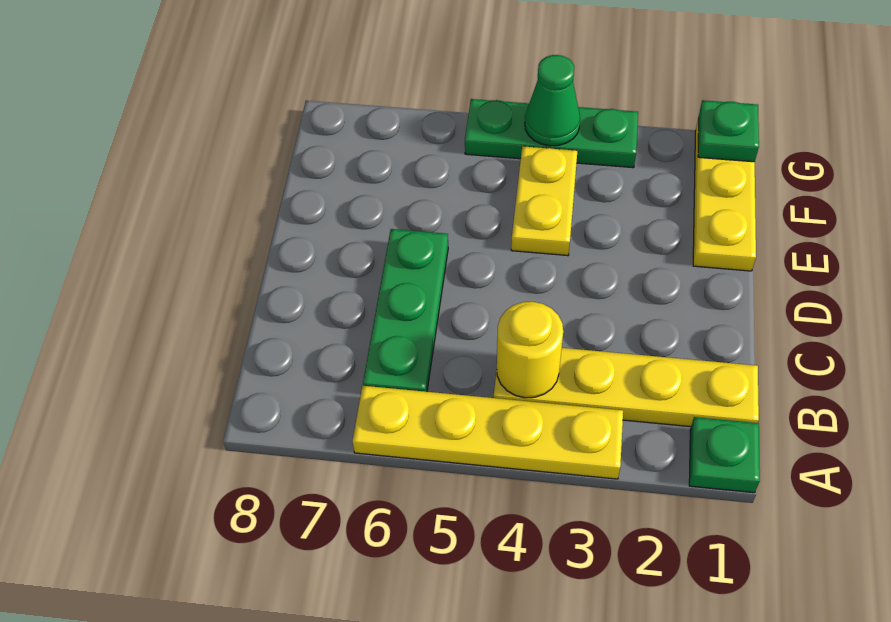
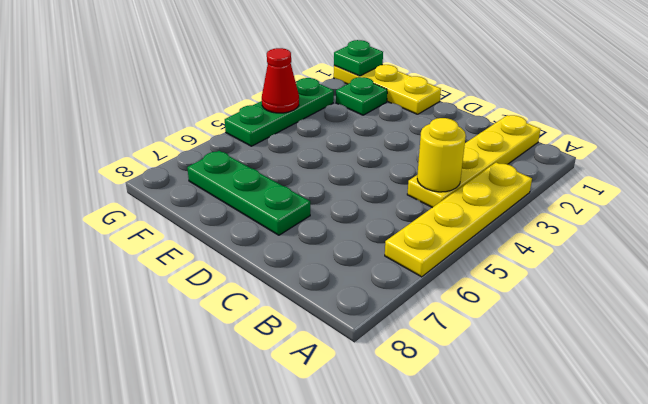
green plate A1 level 1 -> green plate F2 level 1
green plate B6:D6 level 1 -> green plate D7:F7 level 1
yellow plate E4:F4 level 1 -> none
green cone G4 level 2 -> red cone G4 level 2

